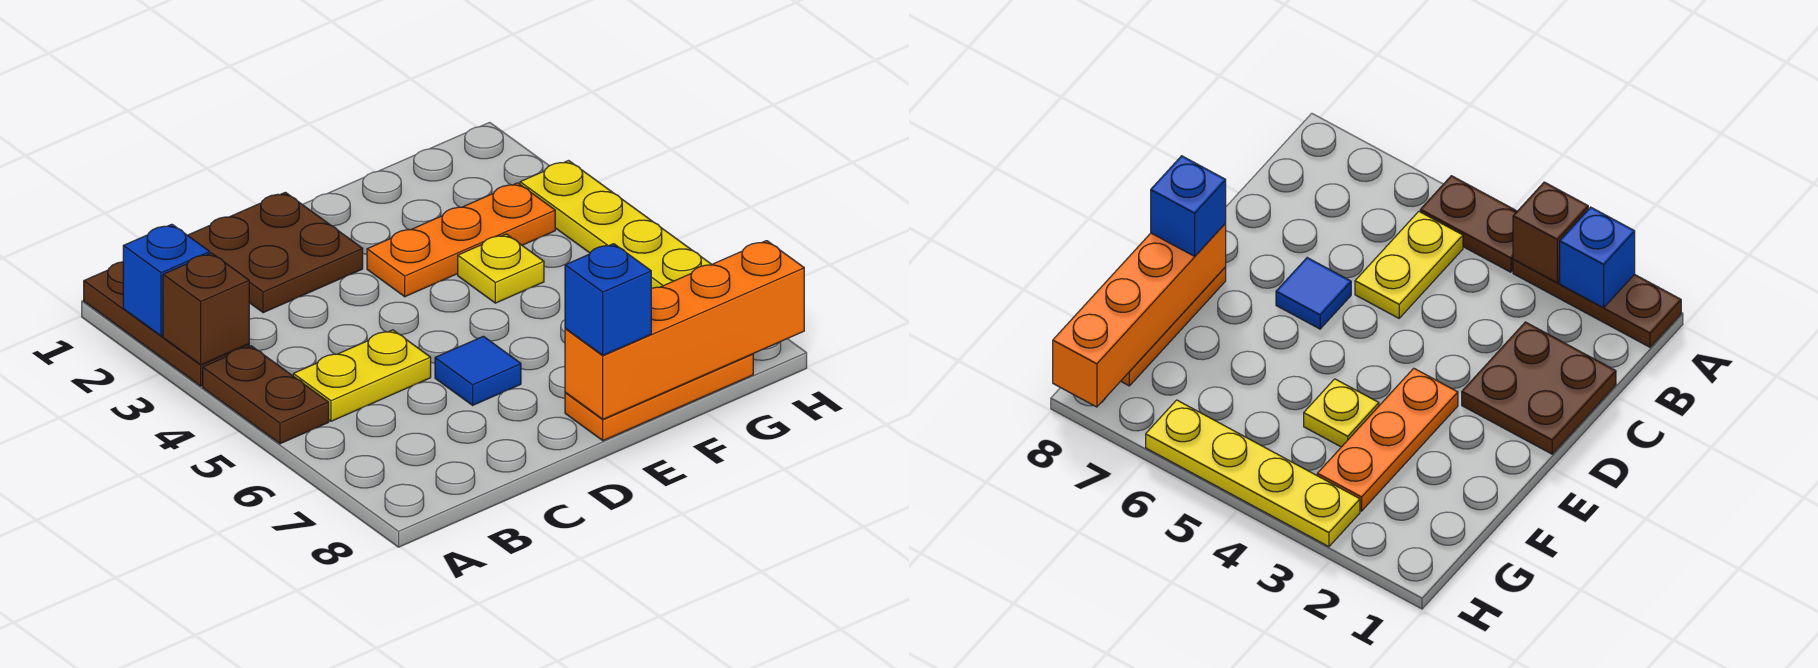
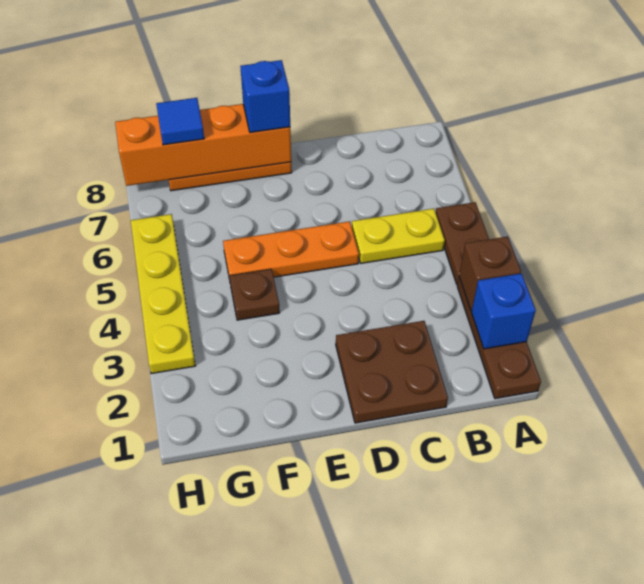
blue tile D6 level 1 -> blue tile G8 level 3
orange plate E3:G3 level 1 -> orange plate D5:F5 level 1
yellow plate F4 level 1 -> brown plate F4 level 1

